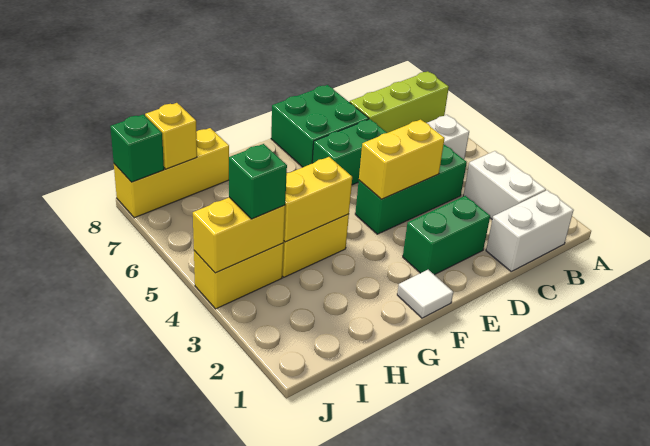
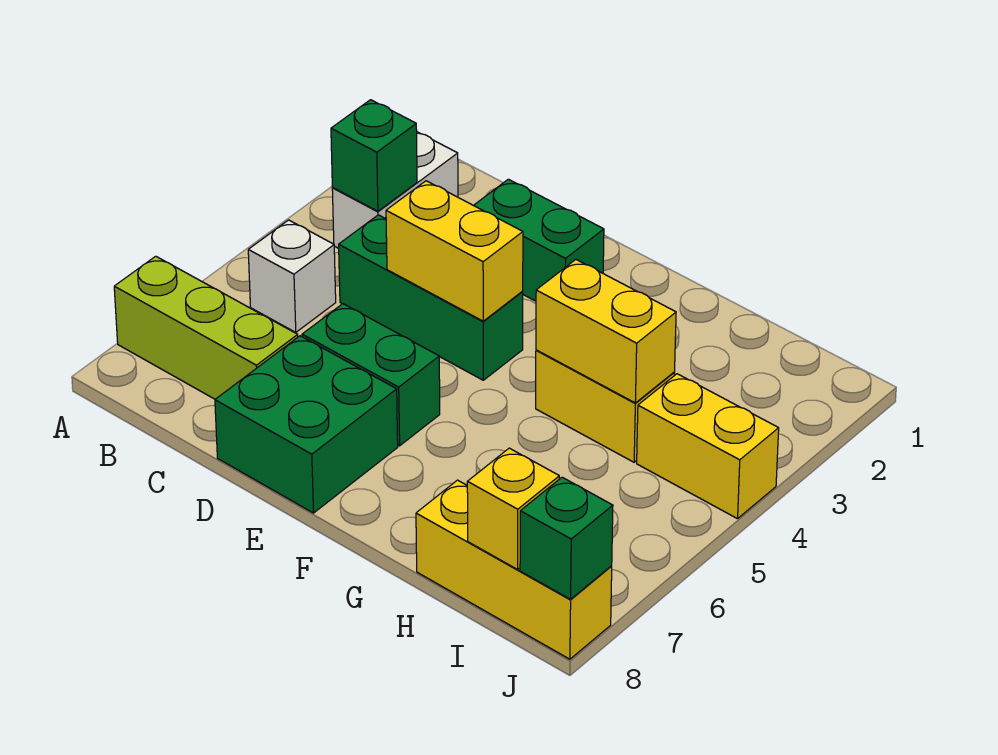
white brick B1:C1 level 1 -> none
white tile F1 level 1 -> none
yellow brick I4:J4 level 2 -> none
green brick I4 level 3 -> green brick B3 level 2

